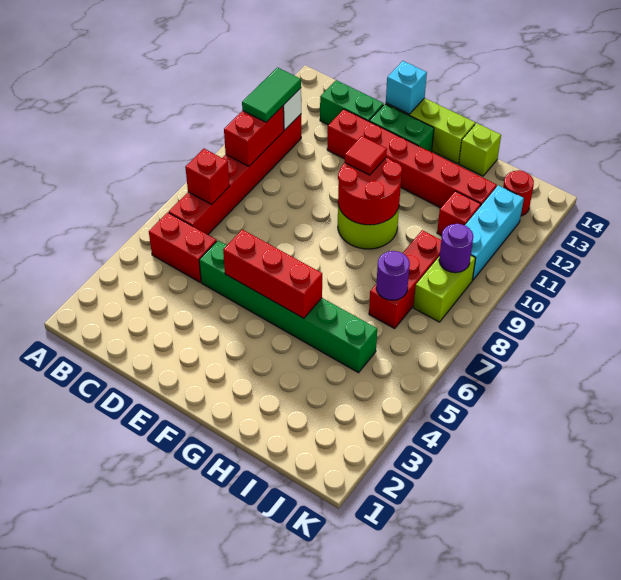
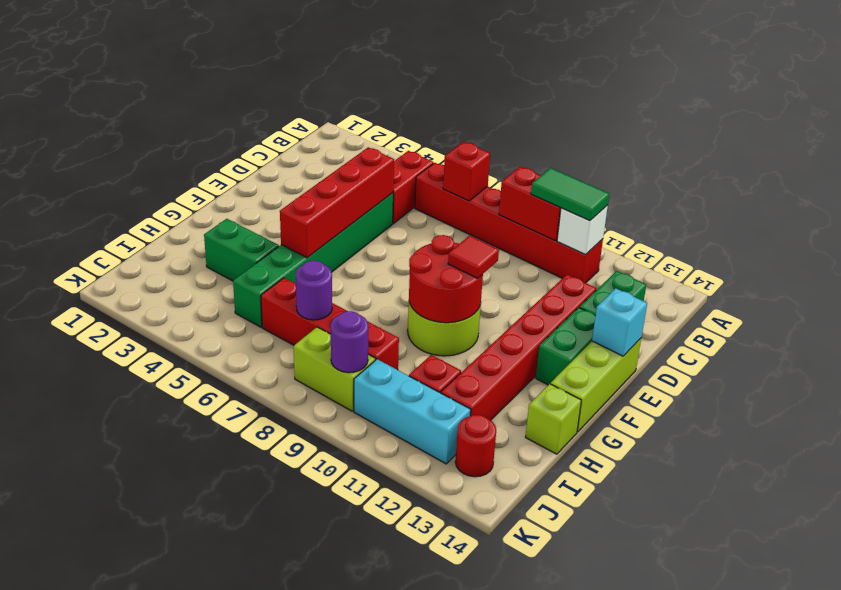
red brick E5:G5 level 2 -> red brick D5:G5 level 2
none -> green brick H3:H4 level 1
red brick I7:I9 level 1 -> red brick I6:I9 level 1

